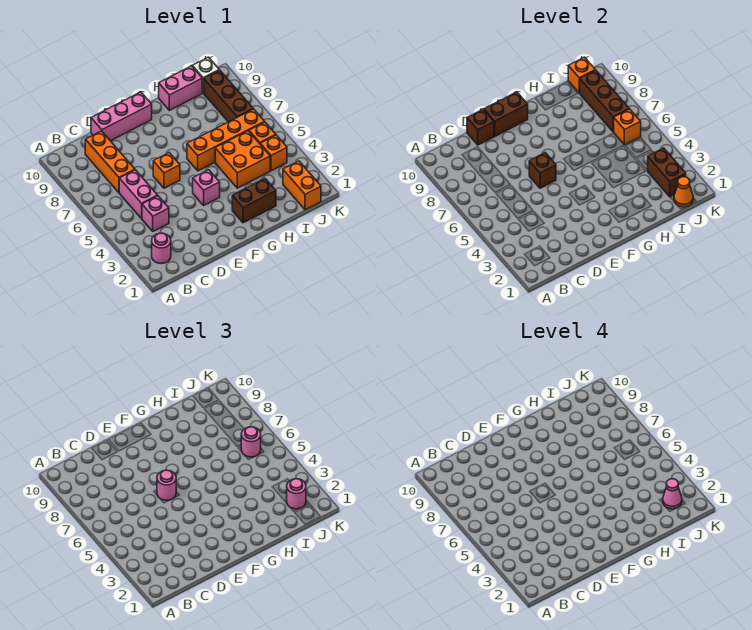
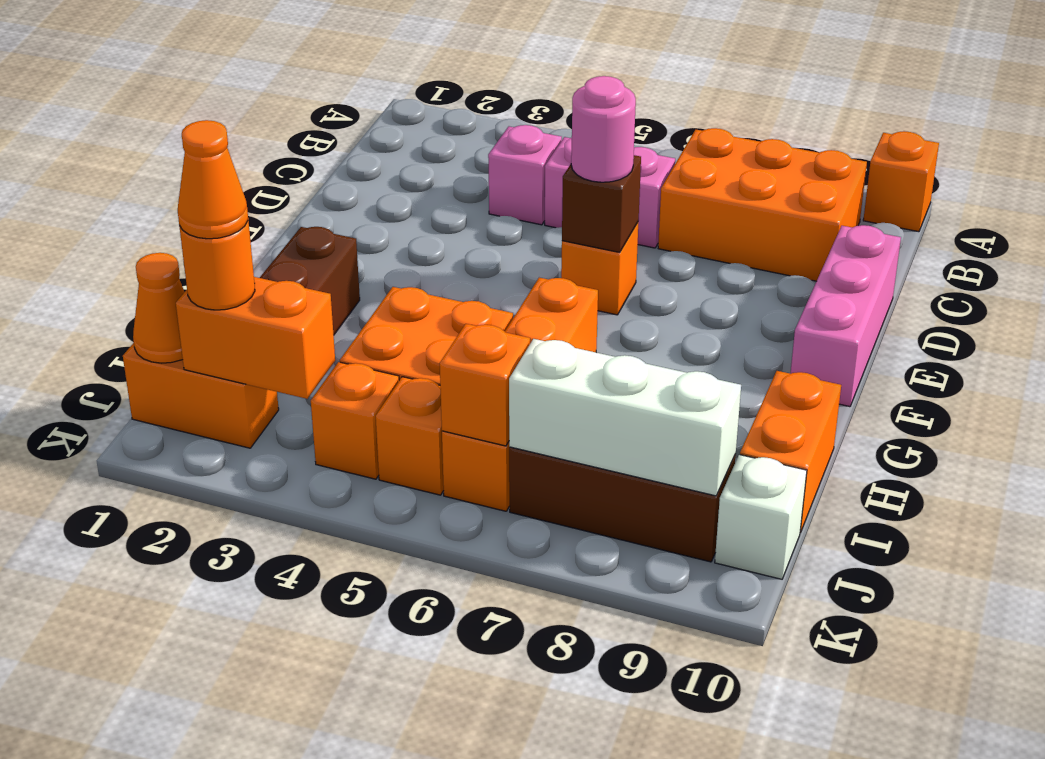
pink round brick B2 level 1 -> none
orange brick C7:C9 level 1 -> orange brick B7:C9 level 1
brown brick D10 level 2 -> none
brown brick E10:F10 level 2 -> none
pink brick F4 level 1 -> none
pink brick H10:I10 level 1 -> orange brick H10:I10 level 1
brown brick J2:J3 level 2 -> orange brick J2:J3 level 2
pink round brick J2 level 3 -> orange round brick J2 level 3
pink cone J2 level 4 -> orange cone J2 level 4
pink round brick J6 level 3 -> none
brown brick J7:J9 level 2 -> white brick J7:J9 level 2
orange brick J10 level 2 -> orange brick A10 level 1

